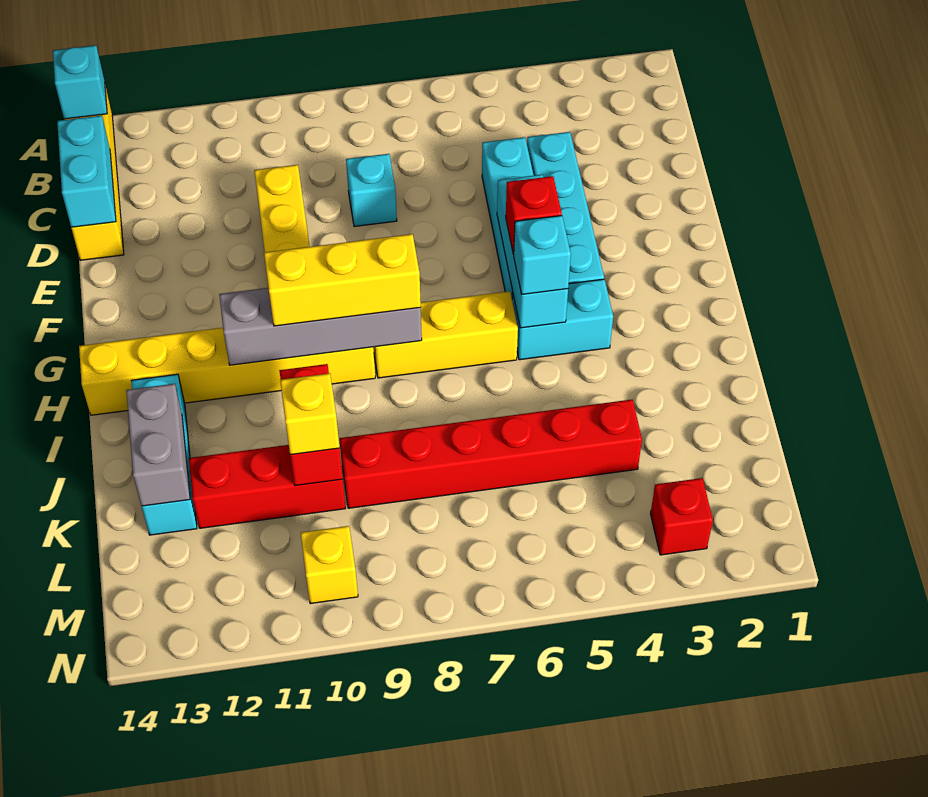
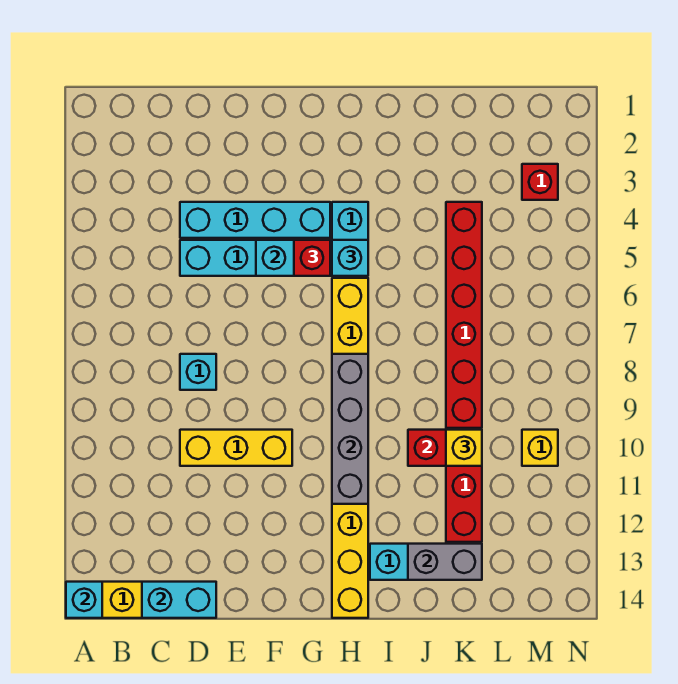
yellow brick H8:H10 level 3 -> none

